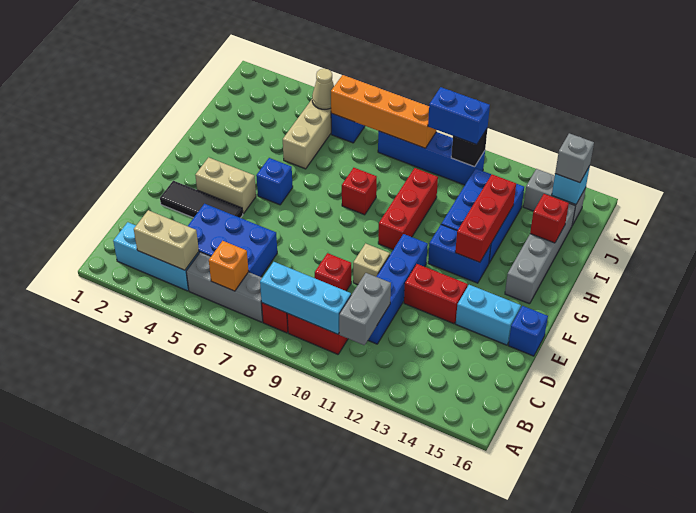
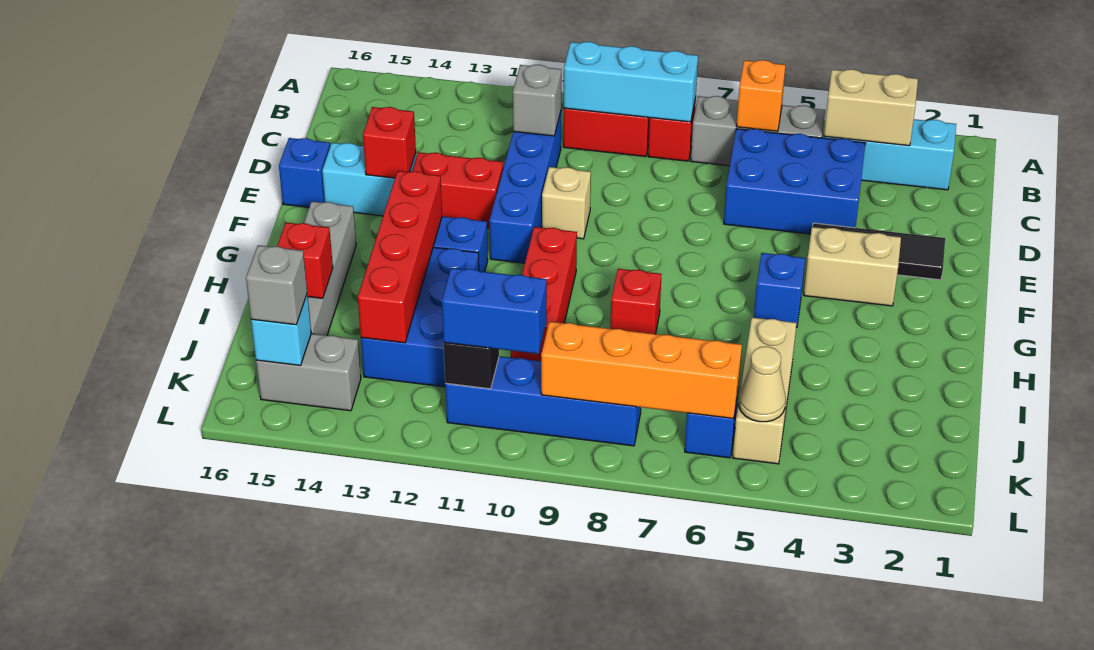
grey brick B11:C11 level 2 -> grey brick C11 level 2
red brick D9 level 1 -> red brick E14 level 2
red brick G13:I13 level 2 -> red brick G13:J13 level 2

